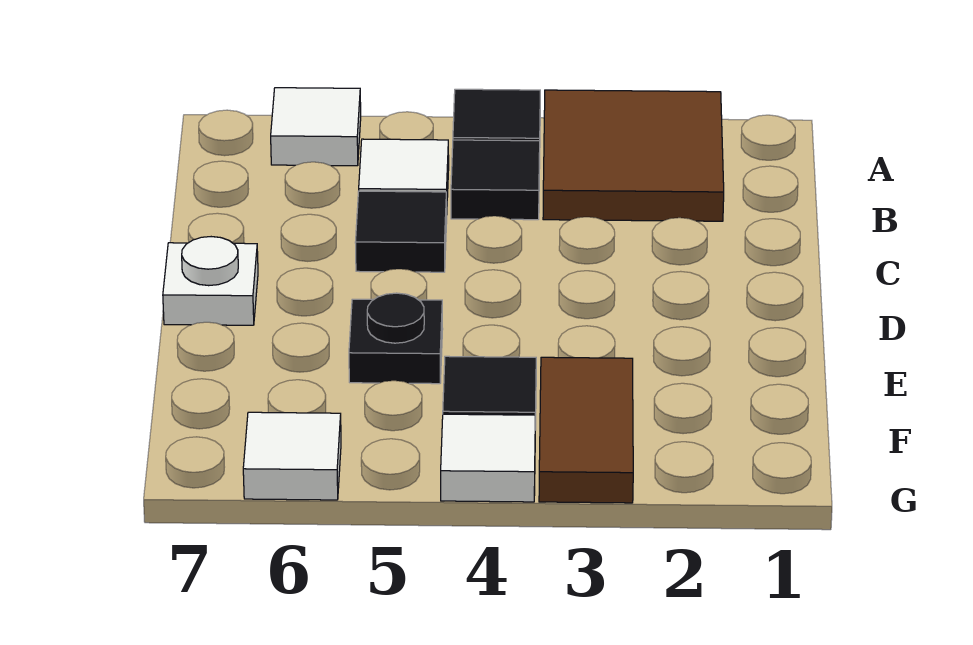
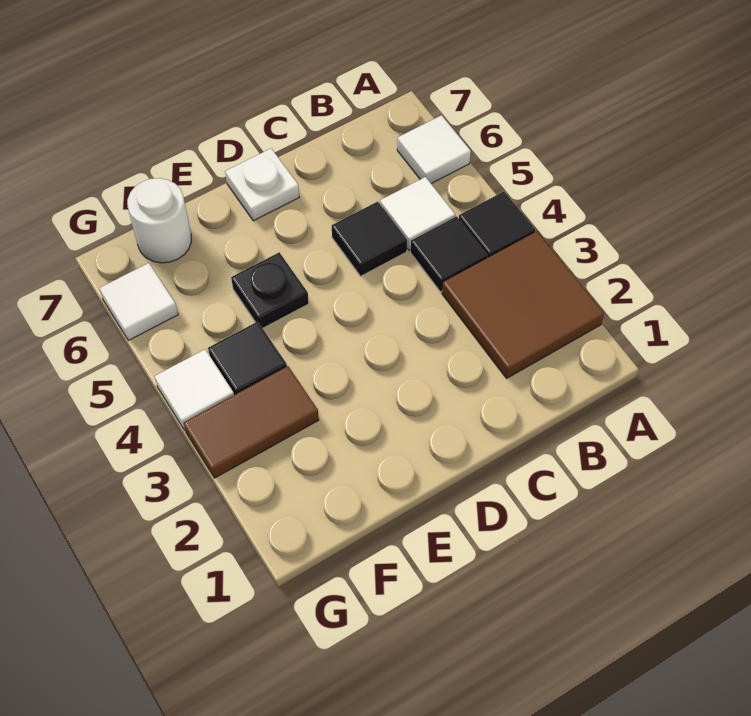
none -> white round brick F7 level 1

